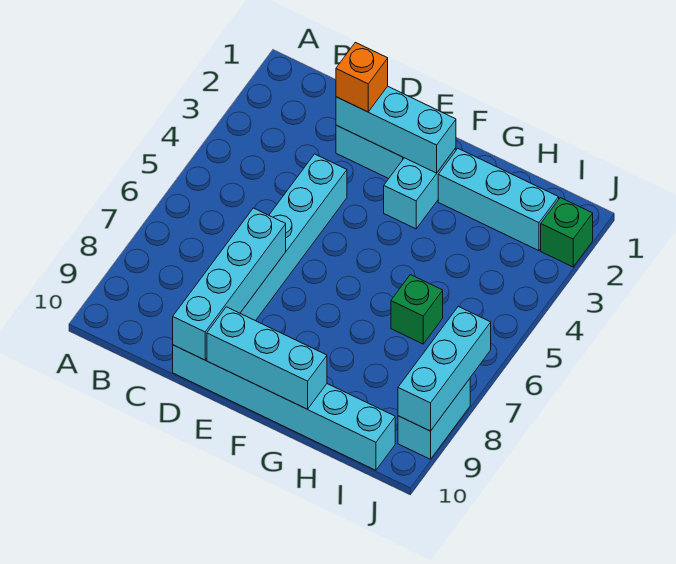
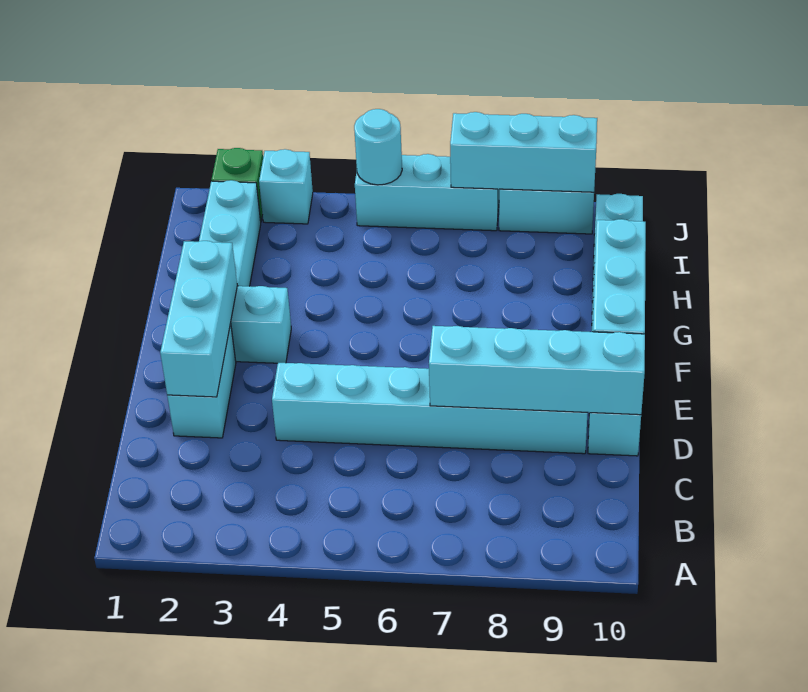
orange brick D2 level 3 -> none
green brick H6 level 1 -> none
none -> cyan brick J3 level 1
none -> cyan brick J5:J7 level 1
none -> cyan round brick J5 level 2

